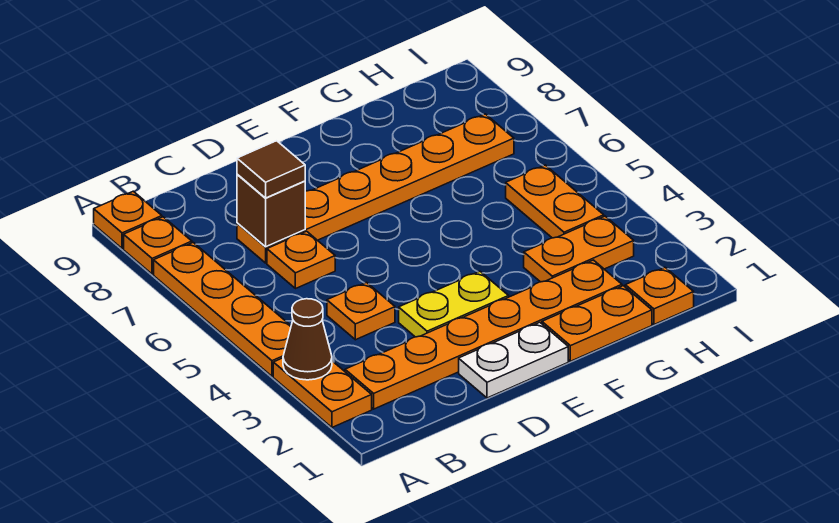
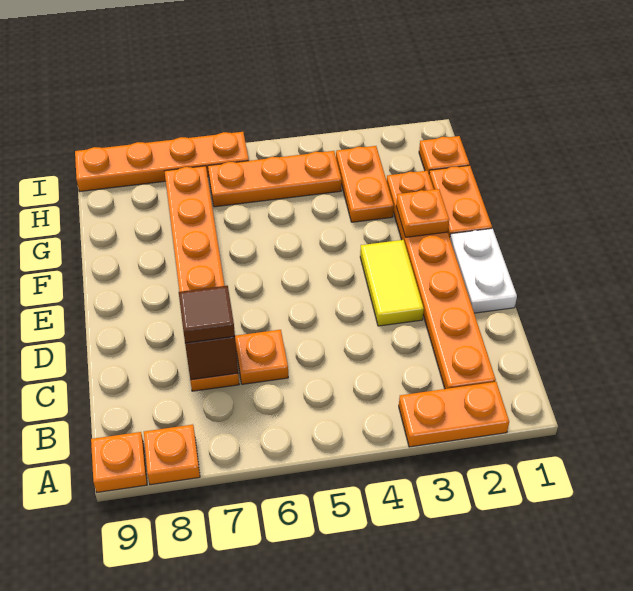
brown cone A3 level 2 -> none
orange plate A4:A7 level 1 -> orange plate I6:I9 level 1
orange plate C4 level 1 -> orange plate F2 level 2
yellow plate D3:E3 level 1 -> yellow tile D3:E3 level 1
orange plate H4:H5 level 1 -> orange plate H4:H6 level 1

